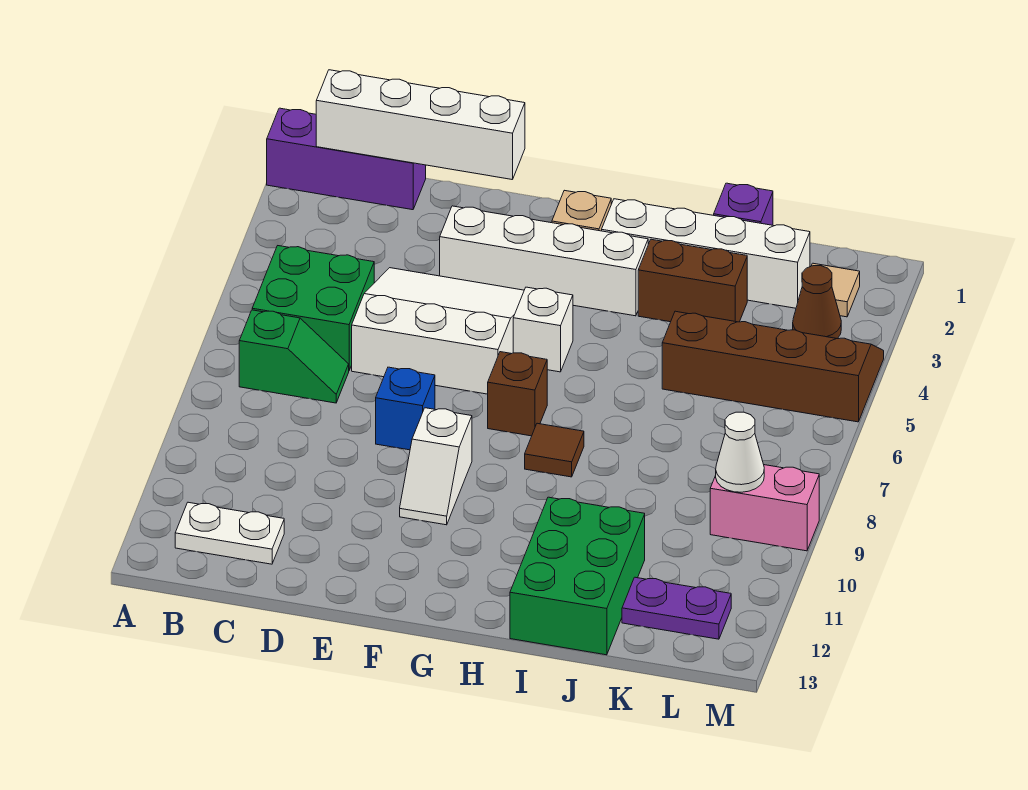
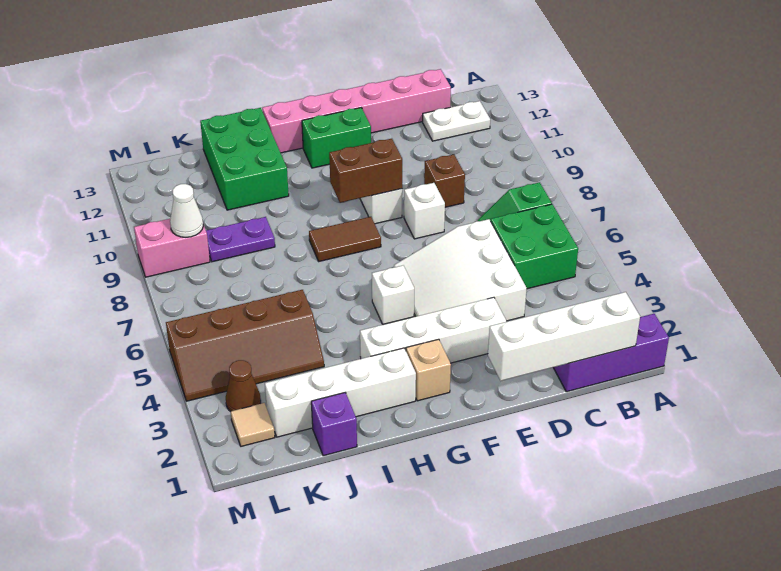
none -> pink brick C13:H13 level 1
white slope D4:F6 level 1 top 6 -> white slope D4:F6 level 1 top D
blue brick E8 level 1 -> white brick E8 level 1
none -> green brick F12:G12 level 1
brown brick G7 level 1 -> brown brick D9 level 1
brown tile H8 level 1 -> brown tile G8:H8 level 1
brown brick I3:J3 level 1 -> brown brick F9:G9 level 2
purple plate K12:L12 level 1 -> purple plate J9:K9 level 1

